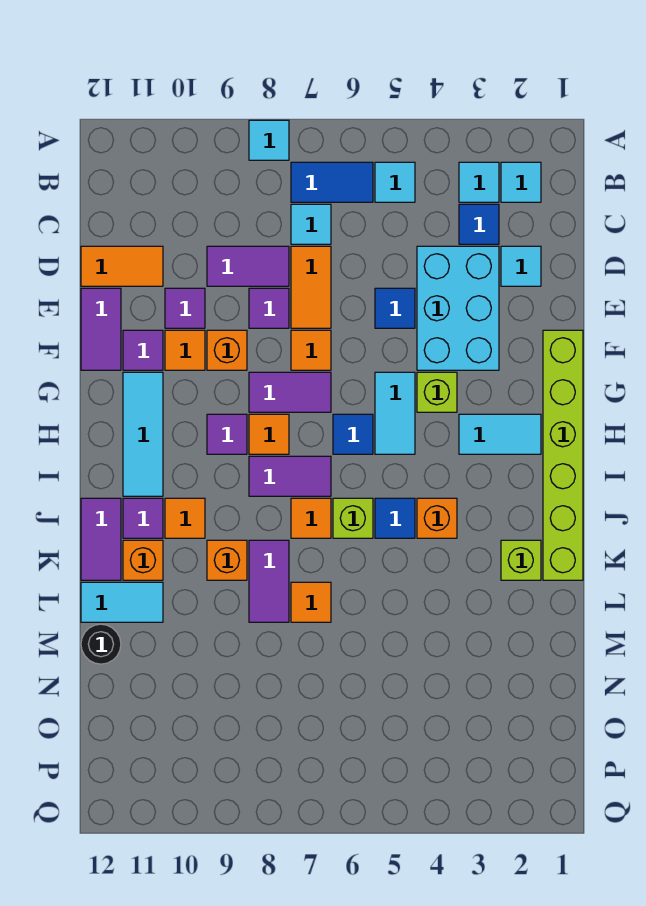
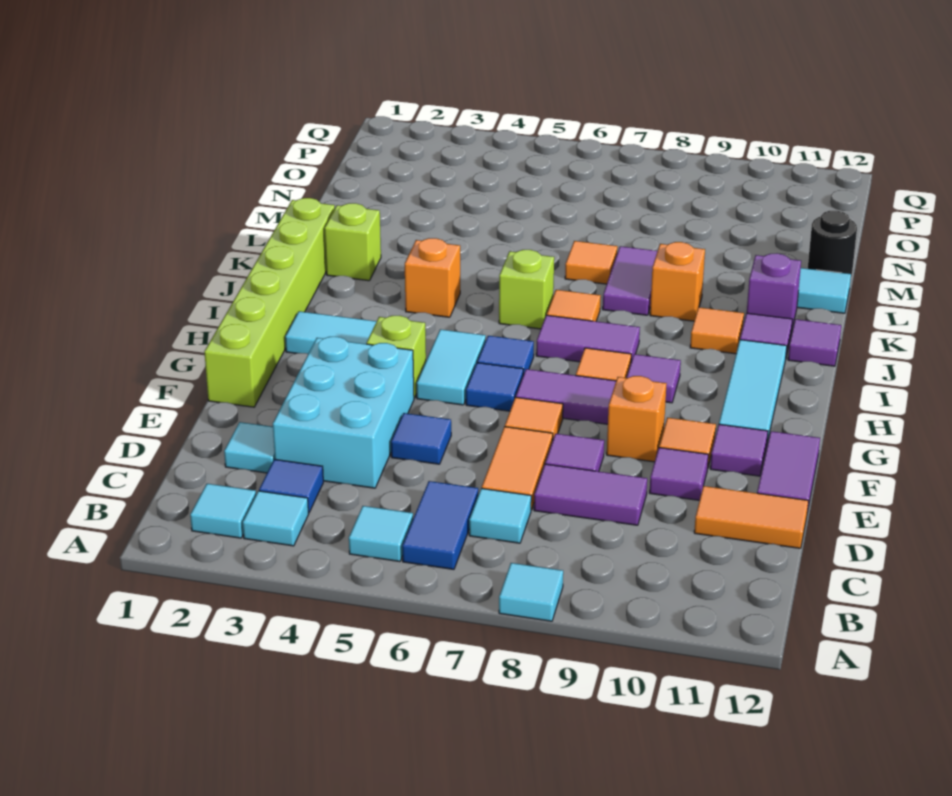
blue tile B6:B7 level 1 -> blue tile B6:C6 level 1
blue tile J5 level 1 -> blue tile G6 level 1
purple tile J12:K12 level 1 -> purple tile J12 level 1
orange brick K11 level 1 -> purple brick K11 level 1

